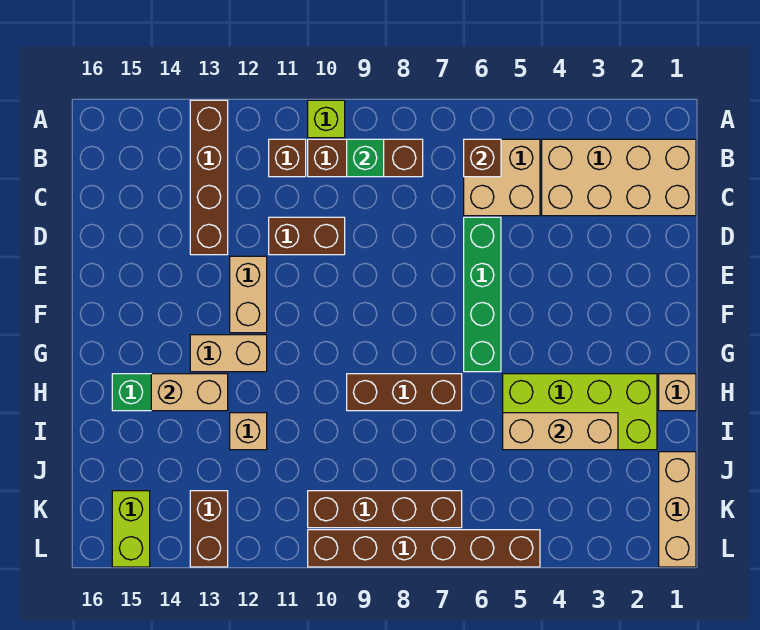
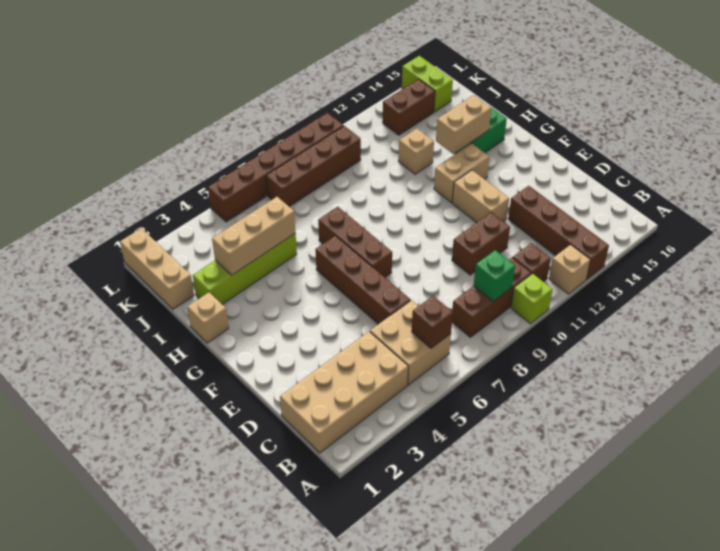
none -> tan brick A12 level 1
green brick D6:G6 level 1 -> brown brick D6:G6 level 1
lime brick H2:I5 level 1 -> lime brick I2:I5 level 1
brown brick H7:H9 level 1 -> brown brick F7:H7 level 1
brown brick K13:L13 level 1 -> brown brick K13:K14 level 1

